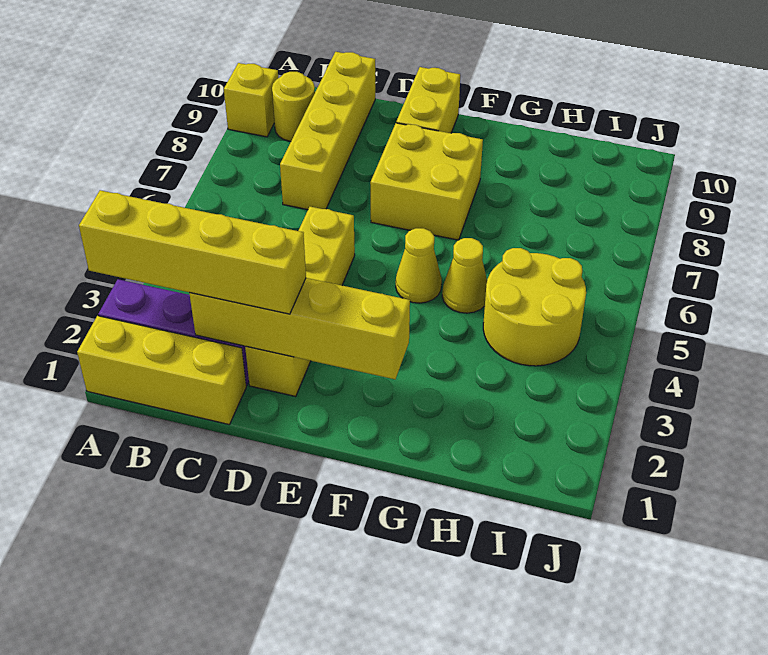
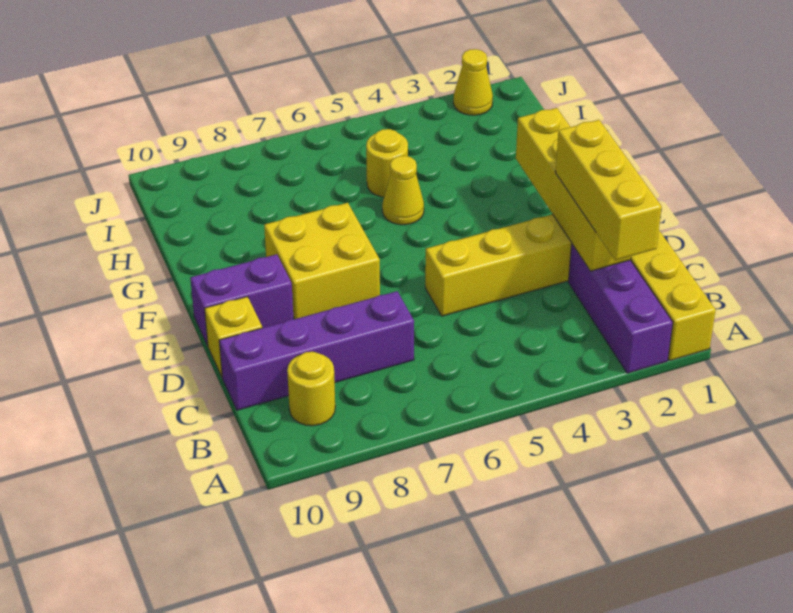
yellow brick A2:D2 level 3 -> yellow brick B2:D2 level 3
yellow brick A9 level 1 -> yellow brick D10 level 1
yellow brick C7:C10 level 1 -> purple brick C7:C10 level 1
yellow brick E9:E10 level 1 -> purple brick E9:E10 level 1
yellow cone F5 level 1 -> yellow cone J2 level 1
yellow round brick H4:I5 level 1 -> yellow round brick H5 level 1

